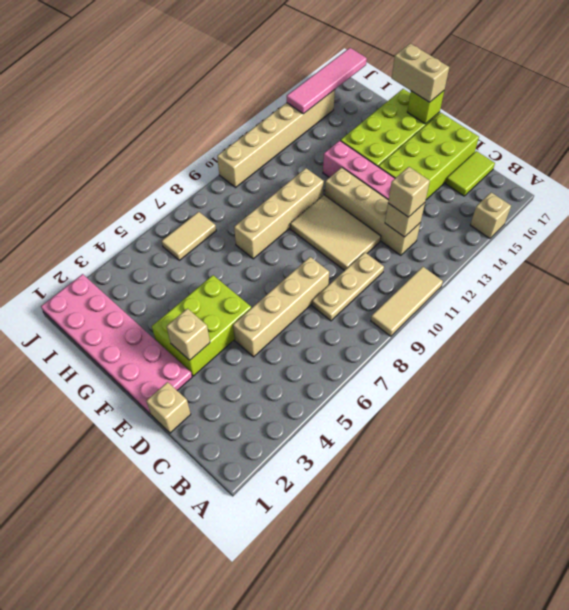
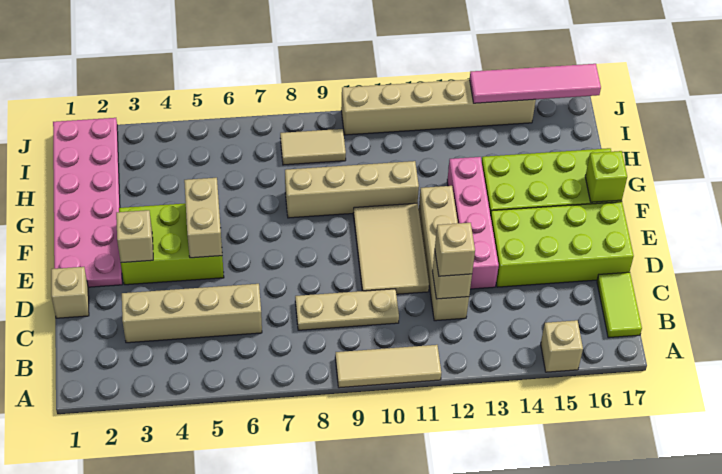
lime tile C16:C17 level 1 -> lime tile B17:C17 level 1
tan brick D5:D8 level 1 -> tan brick C3:C6 level 1
tan brick F17:G17 level 3 -> tan brick E5:F5 level 2
tan tile I6:I7 level 1 -> tan tile I8:I9 level 1

